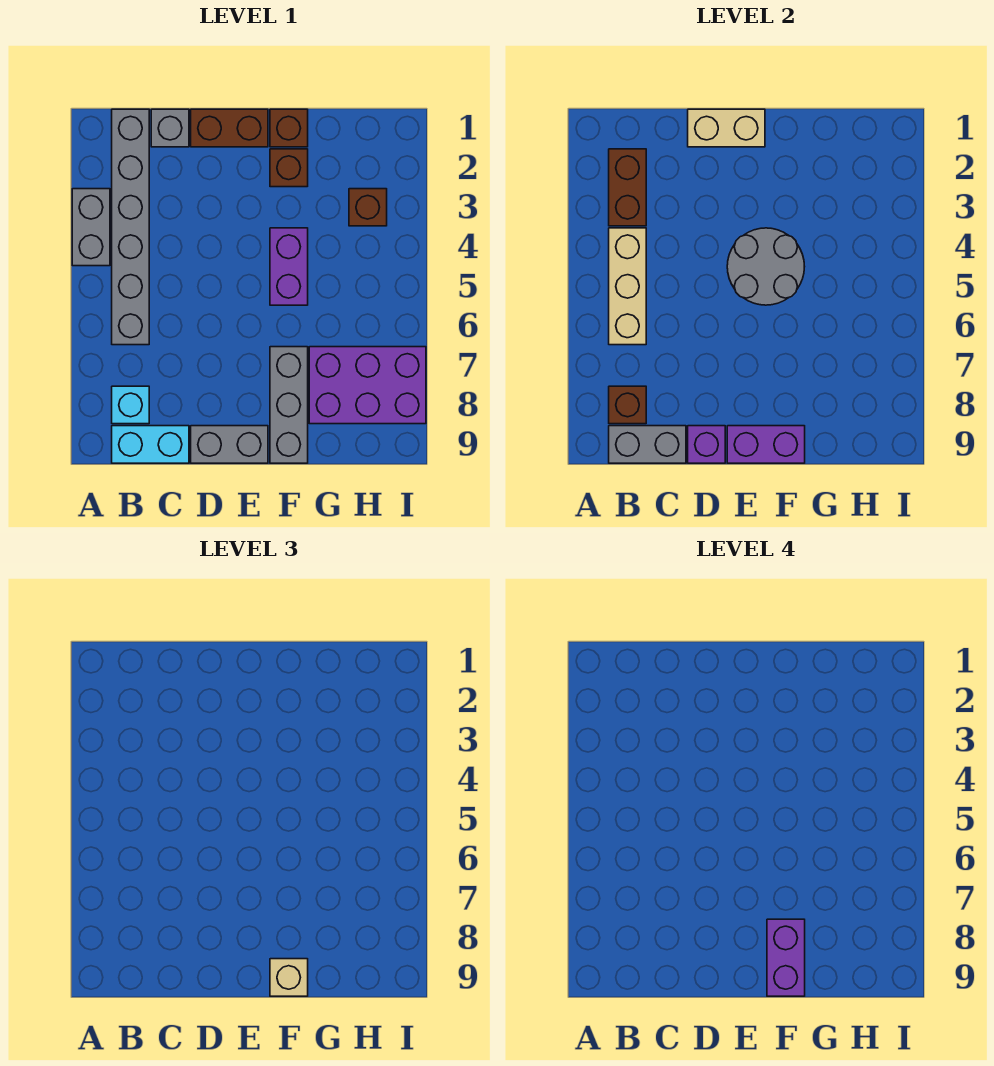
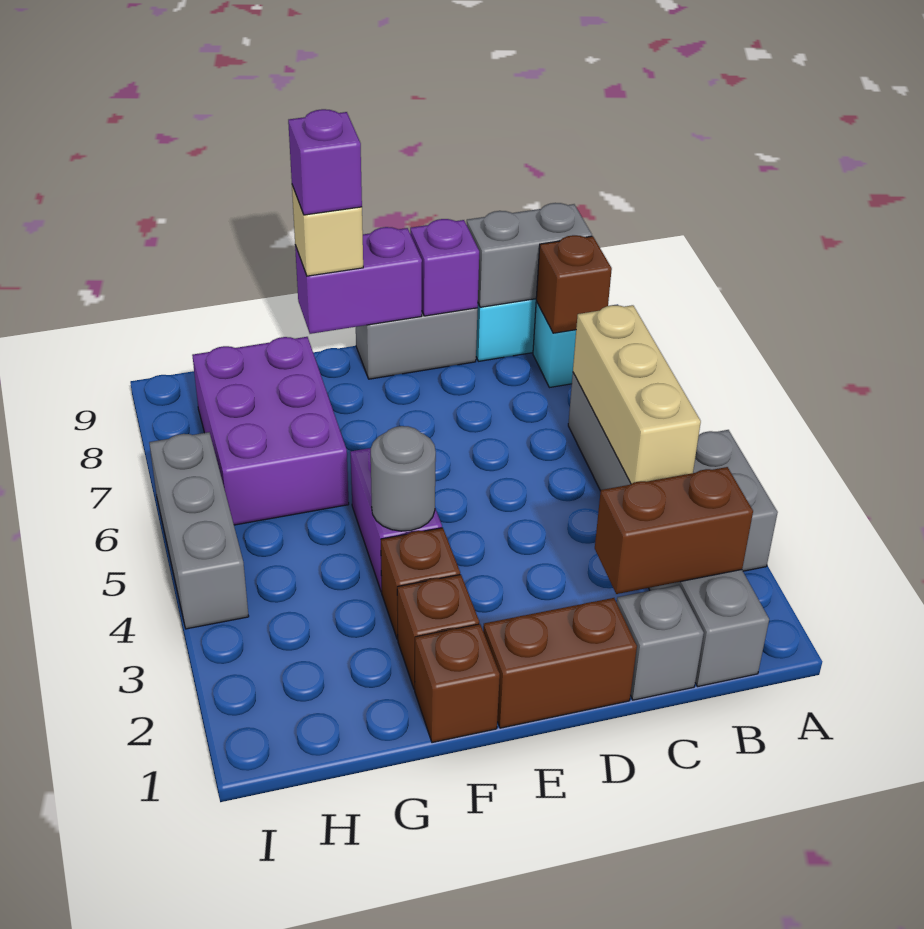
brown brick B2:B3 level 2 -> brown brick B2:C2 level 2
tan brick D1:E1 level 2 -> none
grey round brick E4:F5 level 2 -> grey round brick F4 level 2
grey brick F7:F9 level 1 -> grey brick I4:I6 level 1
purple brick F8:F9 level 4 -> purple brick F9 level 4
purple brick G7:I8 level 1 -> purple brick G6:H8 level 1
brown brick H3 level 1 -> brown brick F3 level 1

